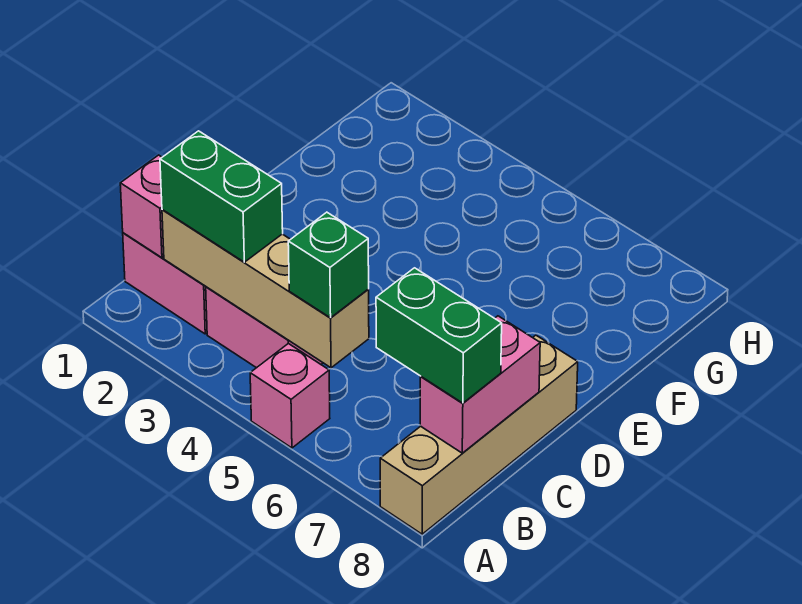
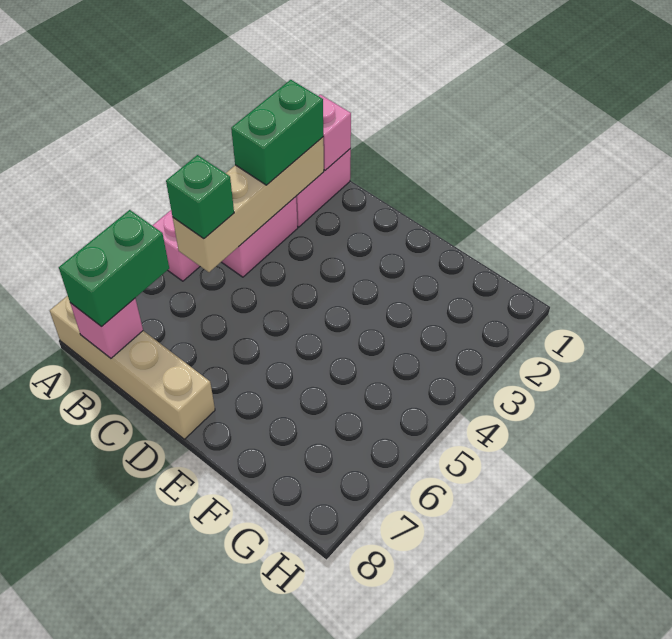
pink brick B8:C8 level 2 -> pink brick B8 level 2

